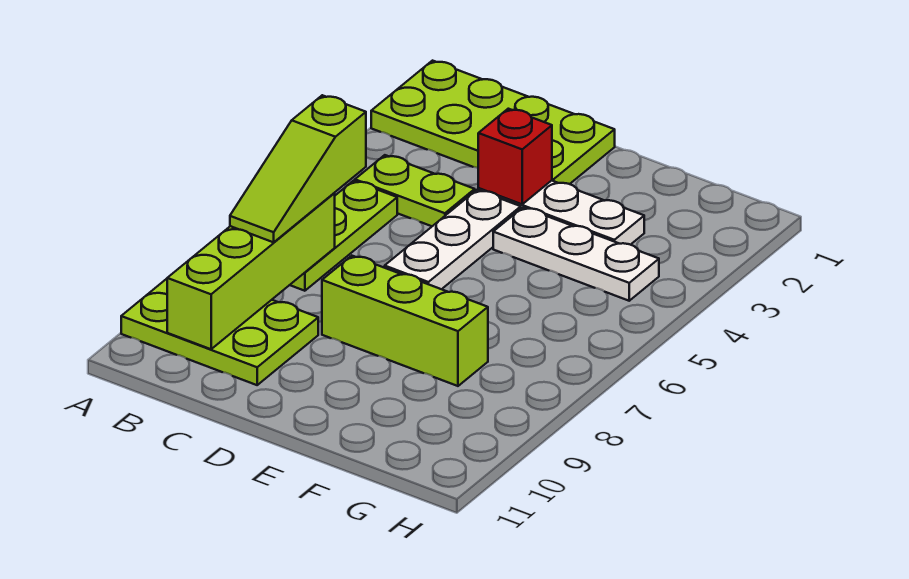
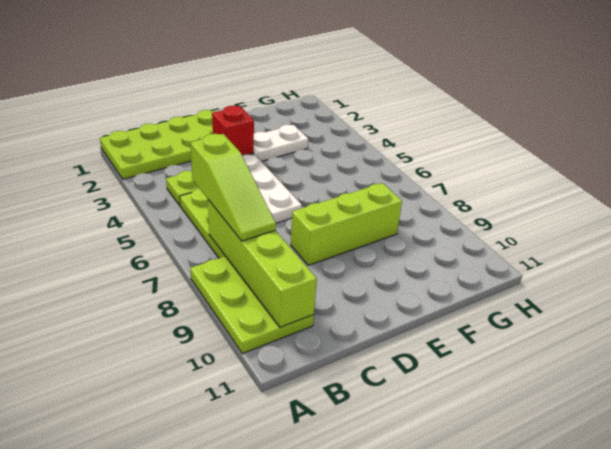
lime plate A9:C10 level 1 -> lime plate A8:B10 level 1
white plate E4:G4 level 1 -> none

